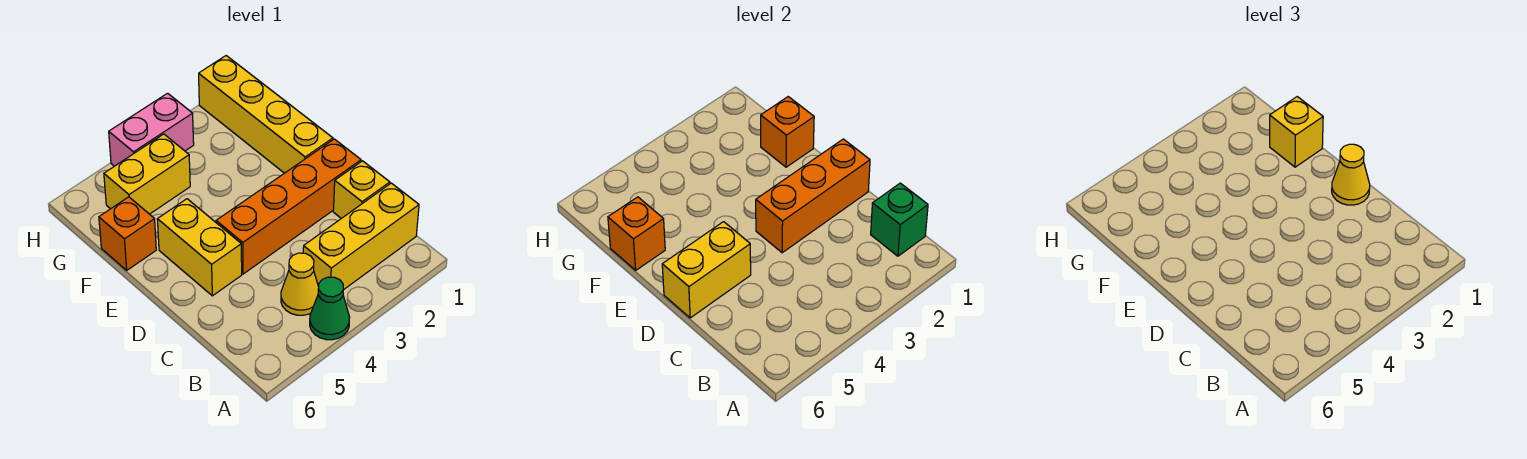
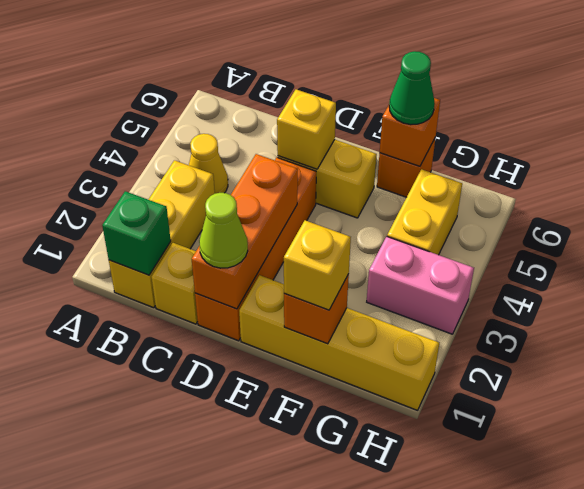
green cone A4 level 1 -> green cone F6 level 3
yellow cone D1 level 3 -> lime cone D1 level 3
yellow brick D5:D6 level 2 -> yellow brick D5 level 2
pink brick H3:H4 level 1 -> pink brick G3:H3 level 1

